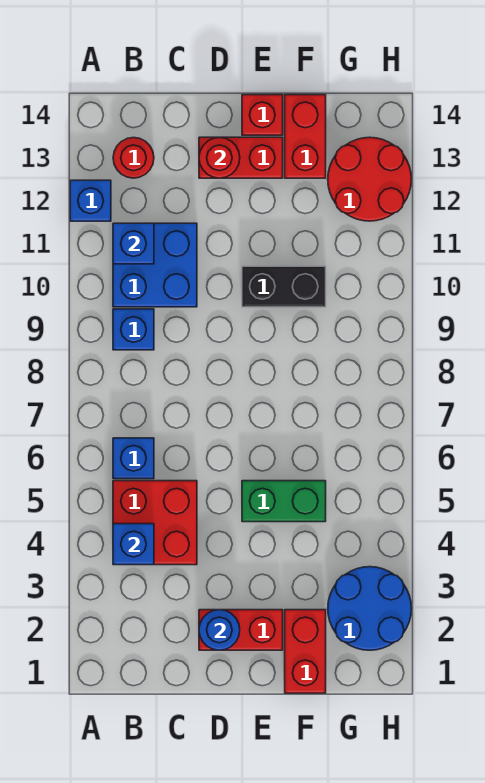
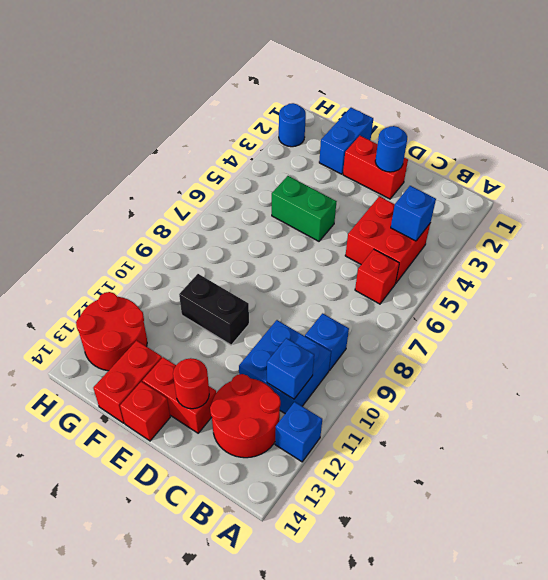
blue brick B6 level 1 -> red brick B6 level 1
red round brick B13 level 1 -> red round brick B12:C13 level 1
red brick F1:F2 level 1 -> blue brick F1:F2 level 1
blue round brick G2:H3 level 1 -> blue round brick H2 level 1

